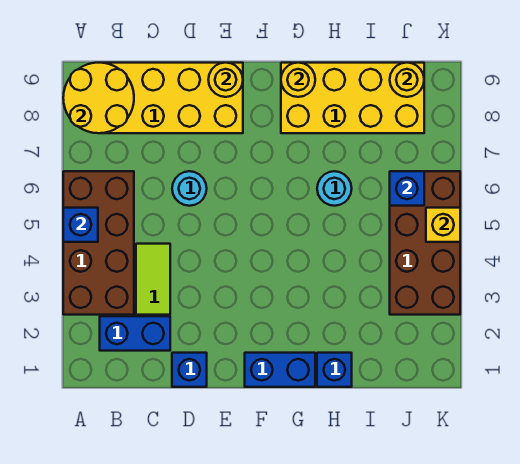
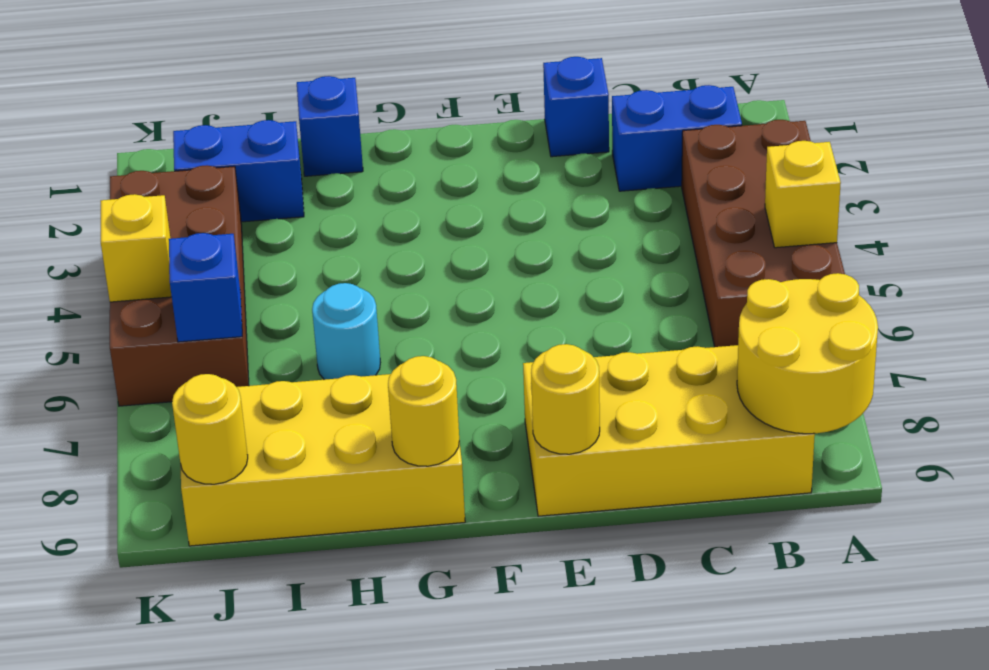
blue brick A5 level 2 -> yellow brick A5 level 2
lime tile C3:C4 level 1 -> none
cyan round brick D6 level 1 -> none
blue brick F1:G1 level 1 -> blue brick I2:J2 level 1

